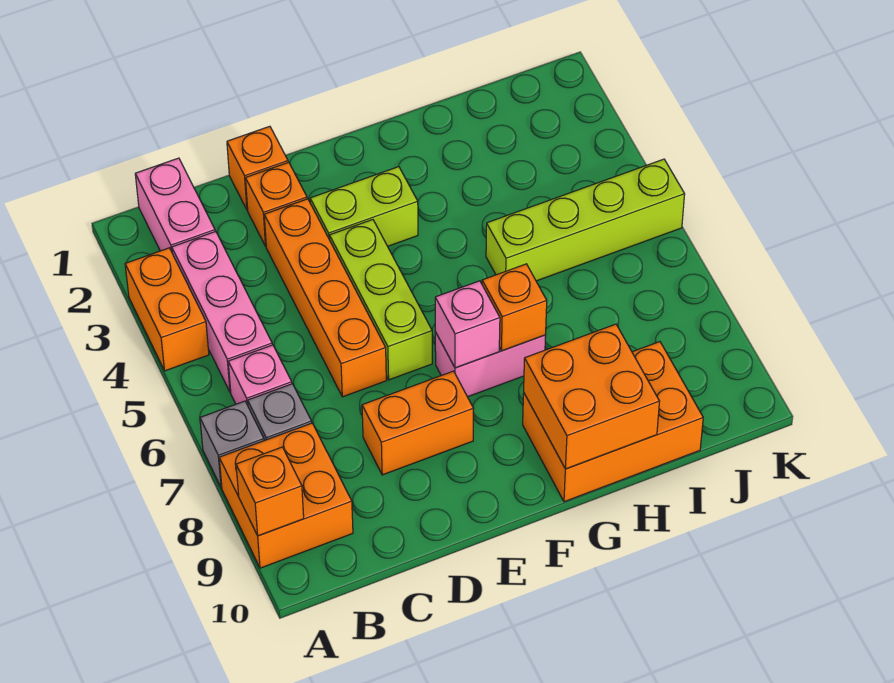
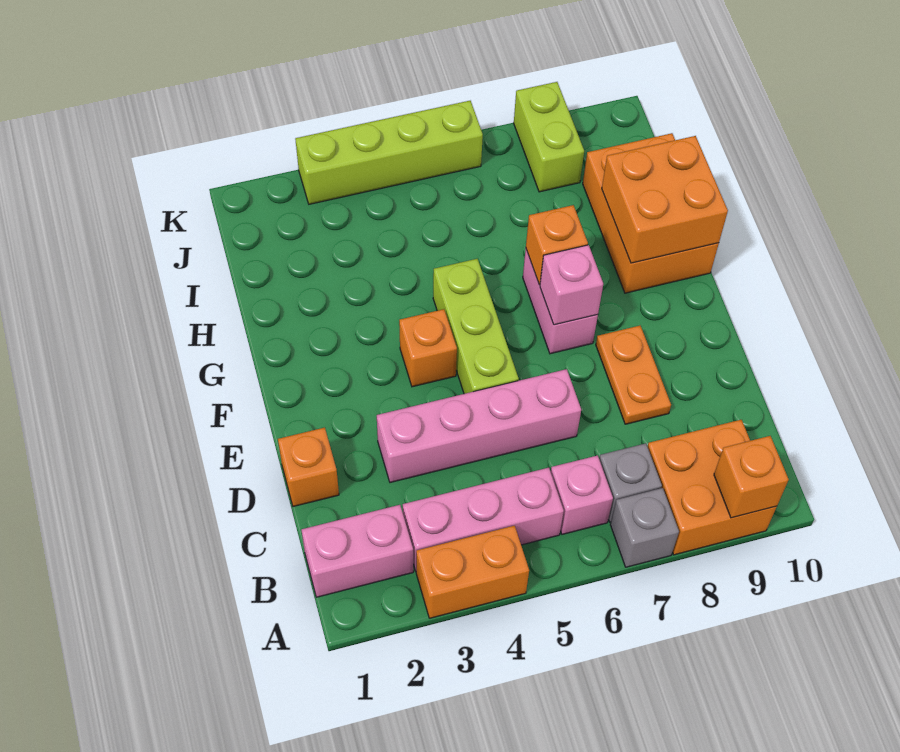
orange brick D2 level 1 -> orange brick F4 level 1
orange brick D3:D6 level 1 -> pink brick D3:D6 level 1
orange brick D8:E8 level 1 -> orange plate D8:E8 level 1
lime brick E3:F3 level 1 -> lime brick J8:K8 level 1
lime brick E4:E6 level 1 -> lime brick E5:G5 level 1
lime brick H5:K5 level 1 -> lime brick K3:K6 level 1

